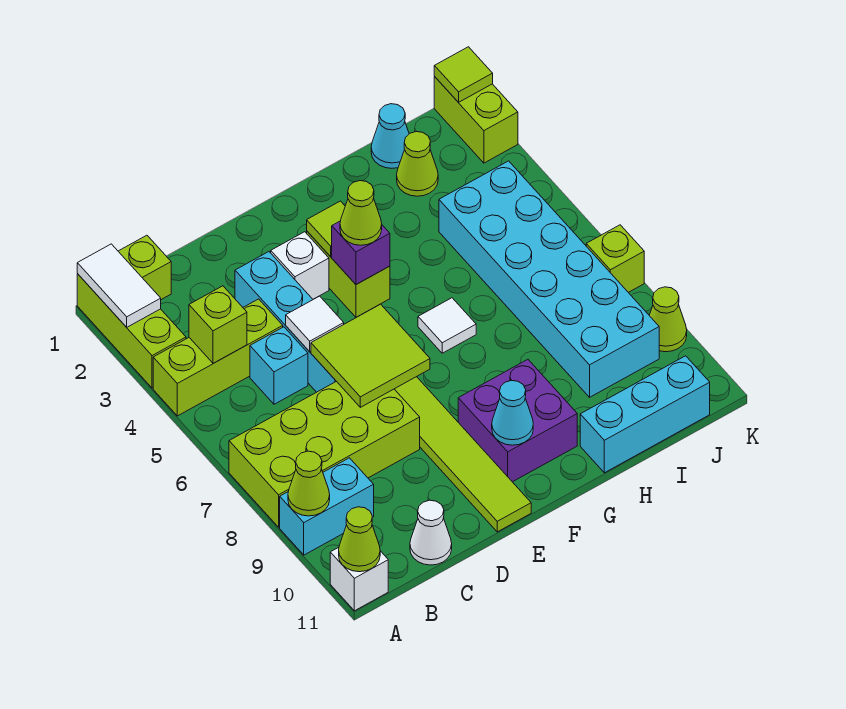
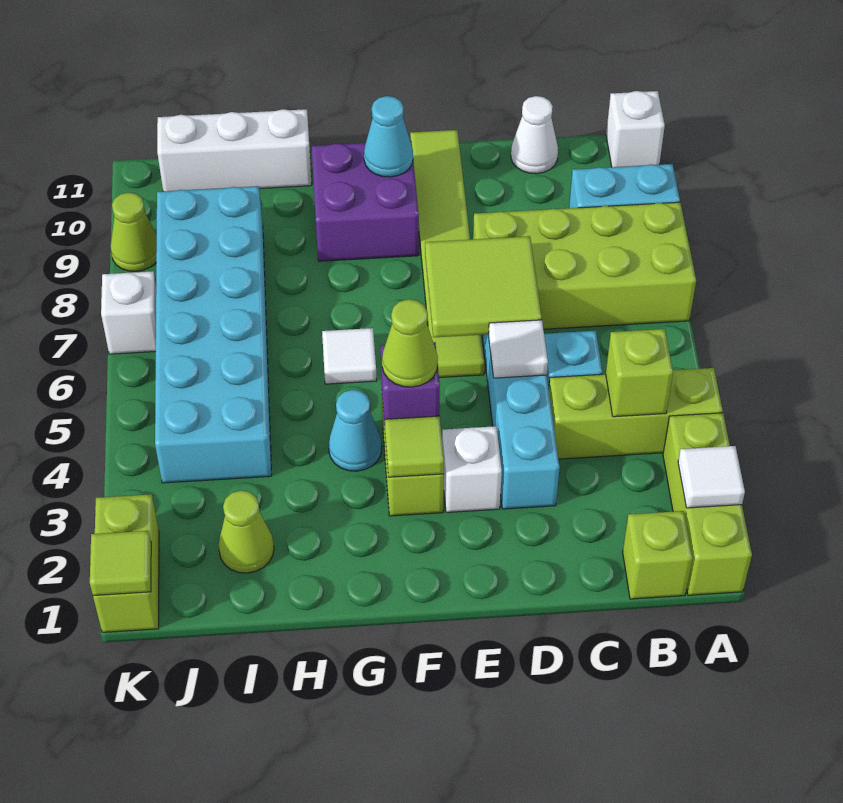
white tile A1:A2 level 2 -> white tile A2 level 2
lime cone A9 level 2 -> none
lime cone A11 level 2 -> none
cyan brick H11:J11 level 1 -> white brick H11:J11 level 1
cyan cone I1 level 1 -> cyan cone G4 level 1
lime brick K7 level 1 -> white brick K7 level 1

